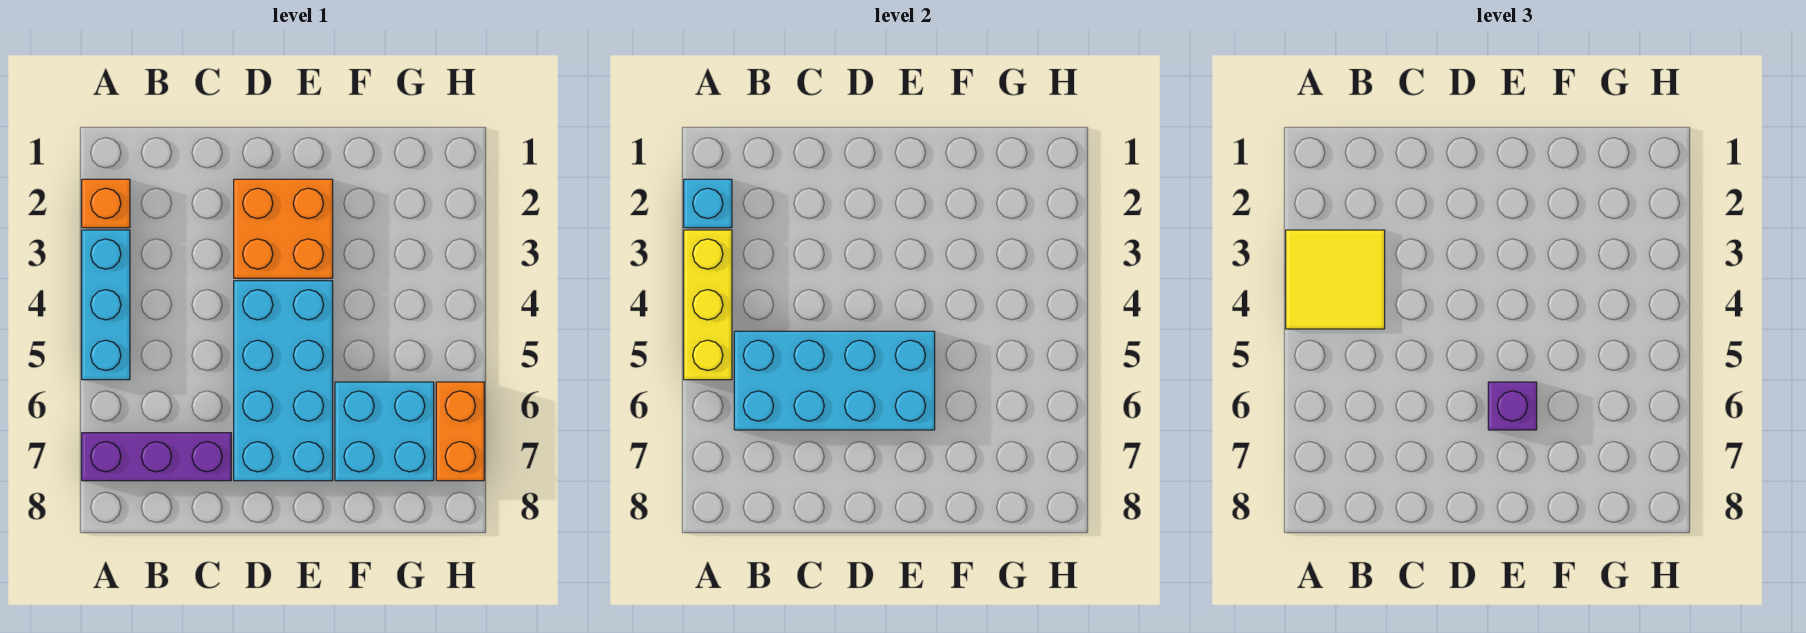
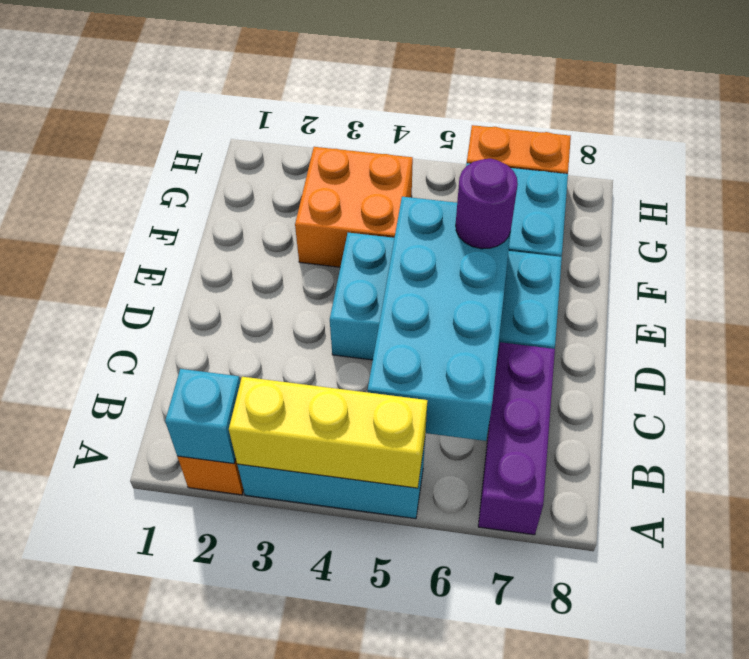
yellow tile A3:B4 level 3 -> none
orange brick D2:E3 level 1 -> orange brick F3:G4 level 1
purple brick E6 level 3 -> purple round brick E6 level 3

